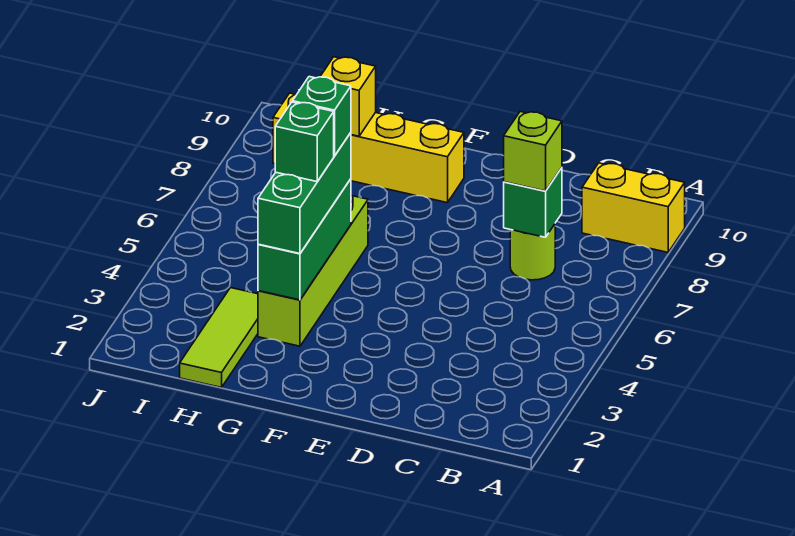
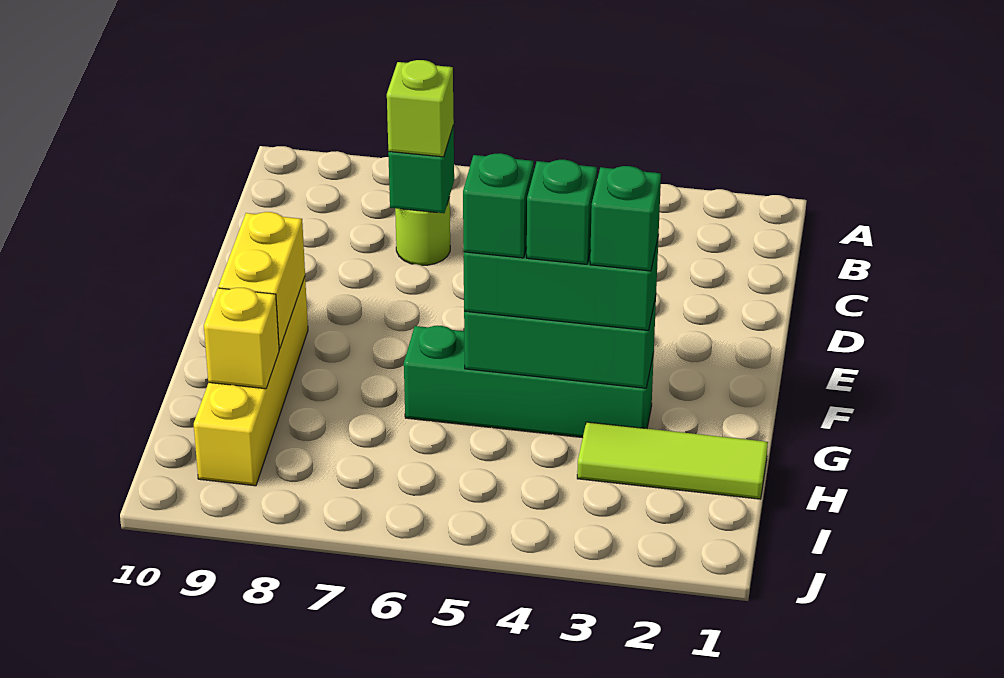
yellow brick A9:B9 level 1 -> yellow brick F9:G9 level 2
lime brick G3:G6 level 1 -> green brick G3:G6 level 1
none -> green brick G3 level 4

